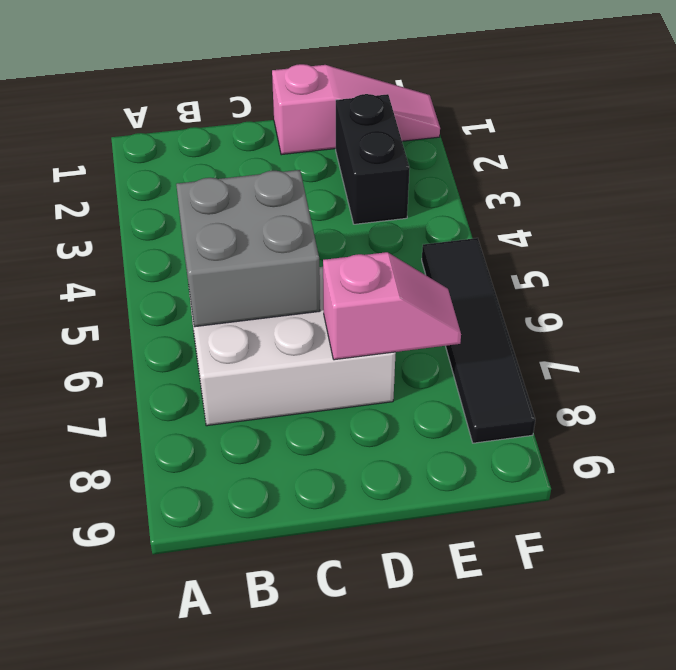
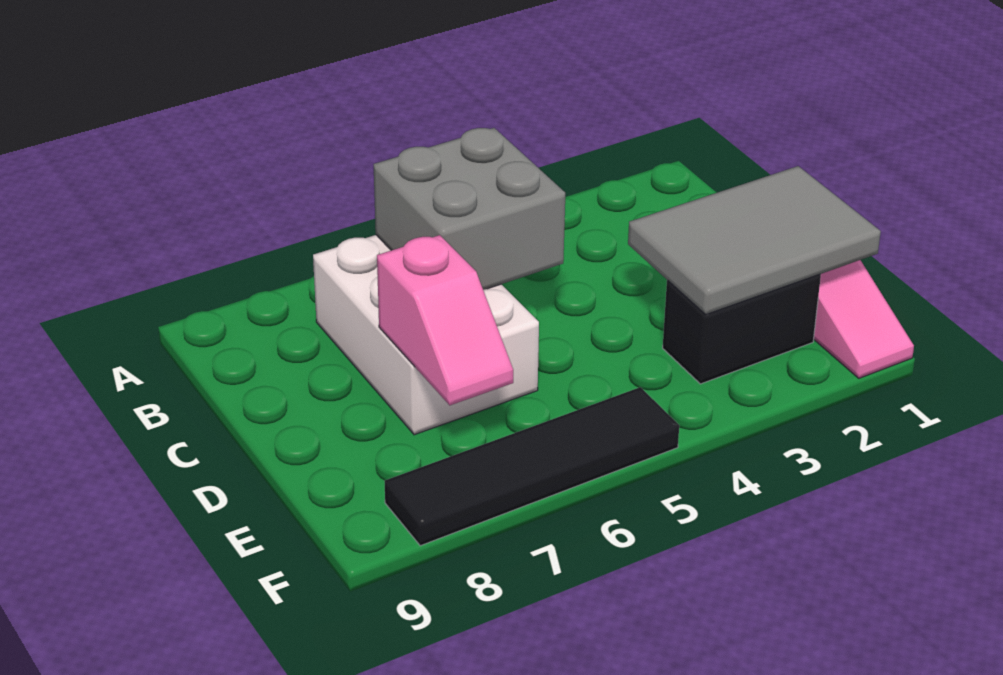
none -> grey tile D1:E3 level 2

